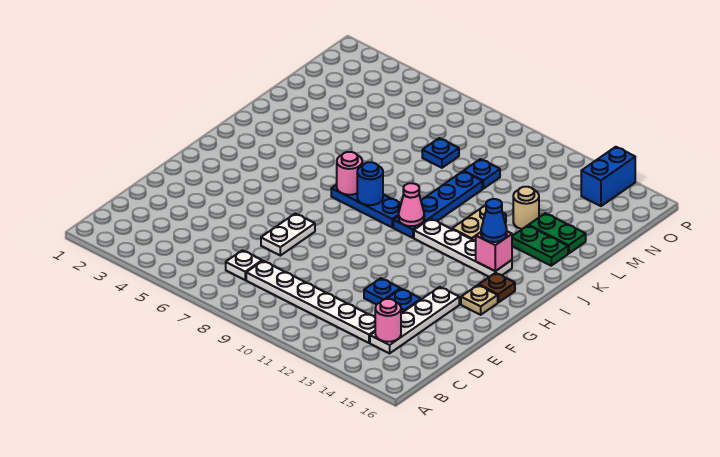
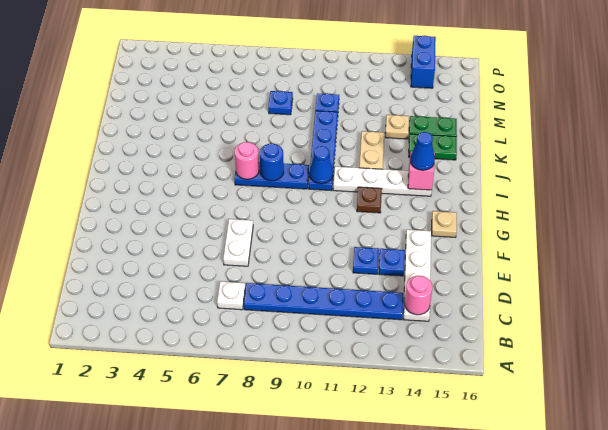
white plate C8:C13 level 1 -> blue plate C8:C13 level 1
brown plate H15 level 1 -> brown plate H12 level 1
pink cone I10 level 2 -> blue cone I10 level 2
tan round brick L13 level 1 -> tan plate L13 level 1

